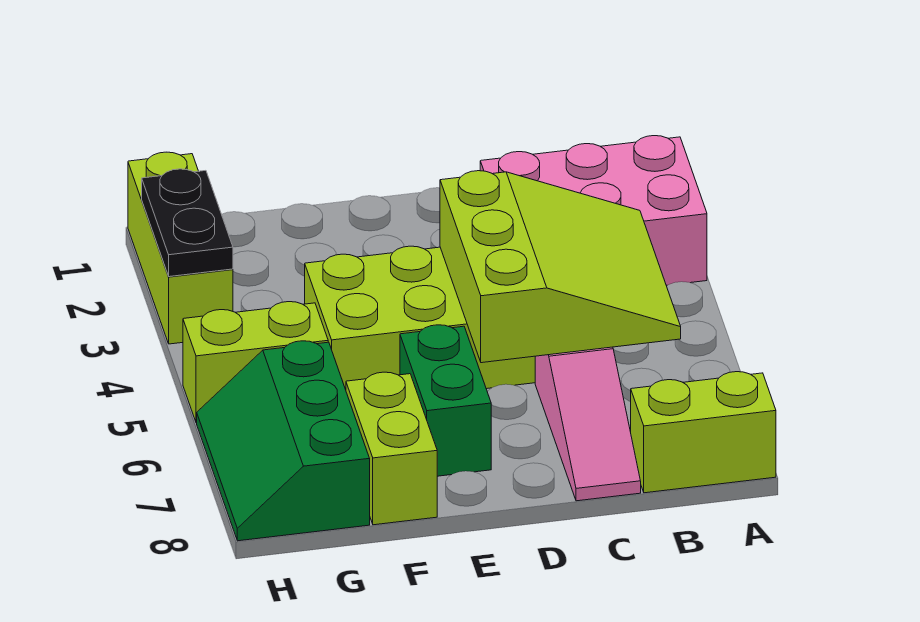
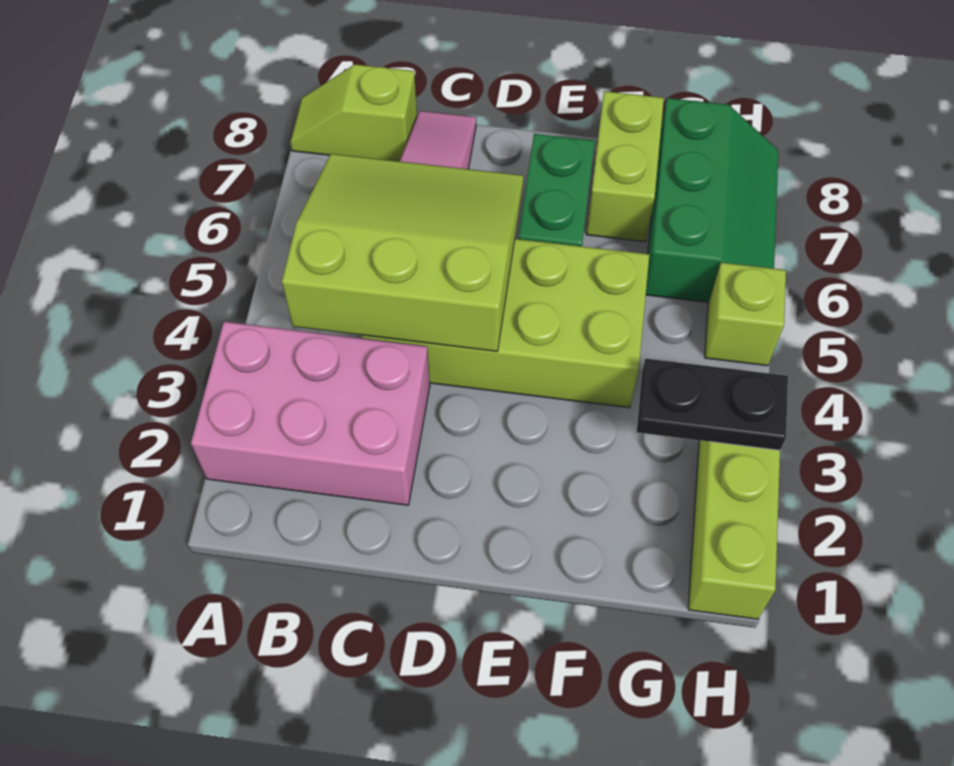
lime brick A8:B8 level 1 -> lime slope A8:B8 level 1 top B
lime slope B4:D6 level 2 top D -> lime slope B4:D6 level 2 top 4
lime brick G5:H5 level 1 -> lime brick H5 level 1
black plate H2:H3 level 2 -> black plate G3:H3 level 2

